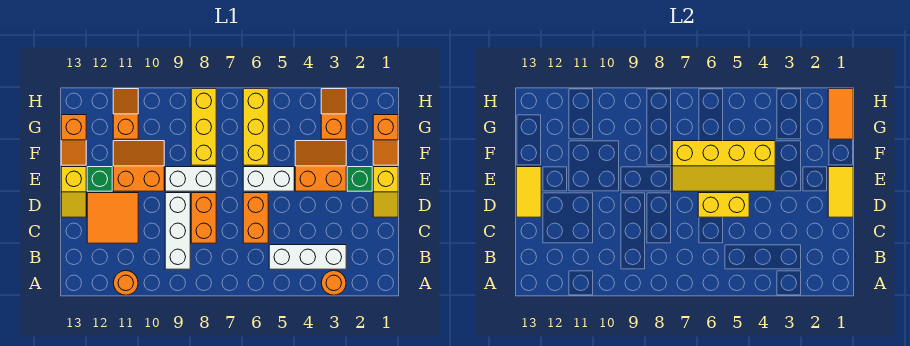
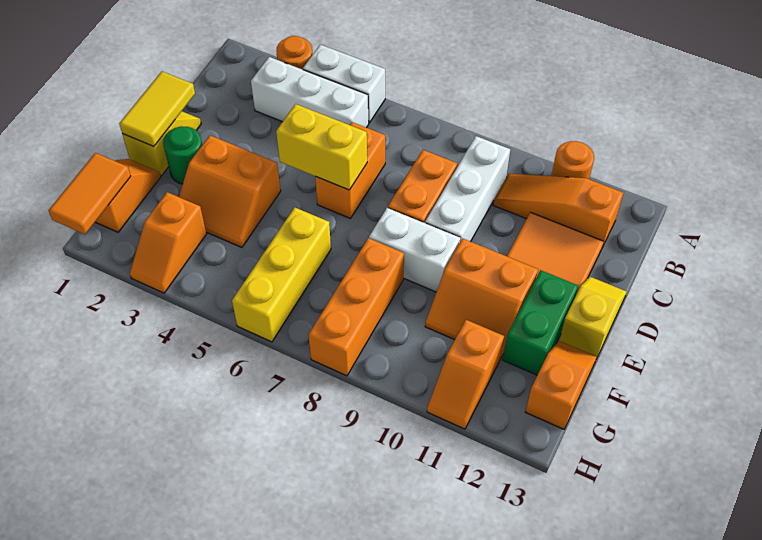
none -> orange slope B10:B12 level 1 top 12
yellow tile D13:E13 level 2 -> none
green brick E2 level 1 -> green round brick E2 level 1
yellow slope E4:F7 level 2 top F -> none
white brick E5:E6 level 1 -> white brick A4:A5 level 1
green brick E12 level 1 -> green brick E12:F12 level 1
yellow brick F8:H8 level 1 -> orange brick F8:H8 level 1

